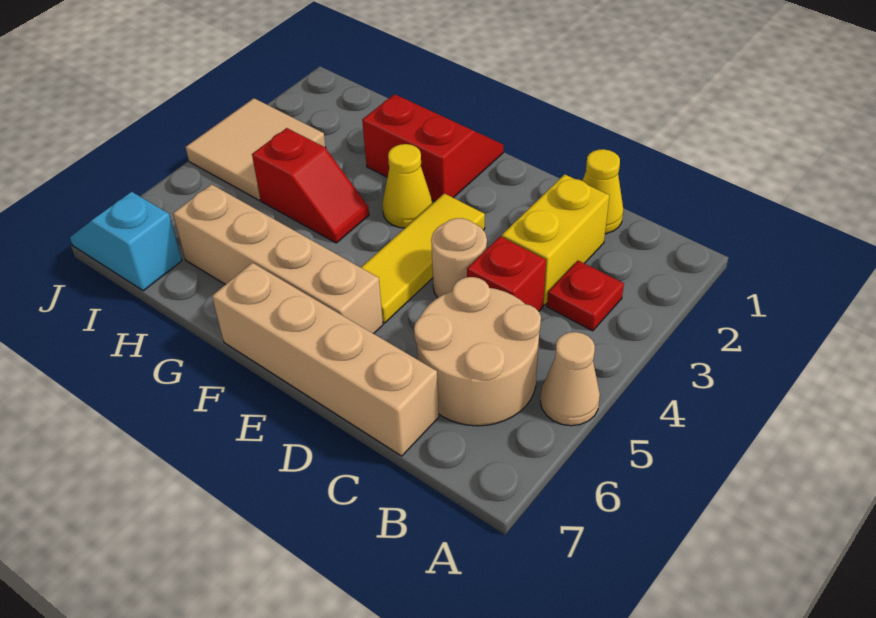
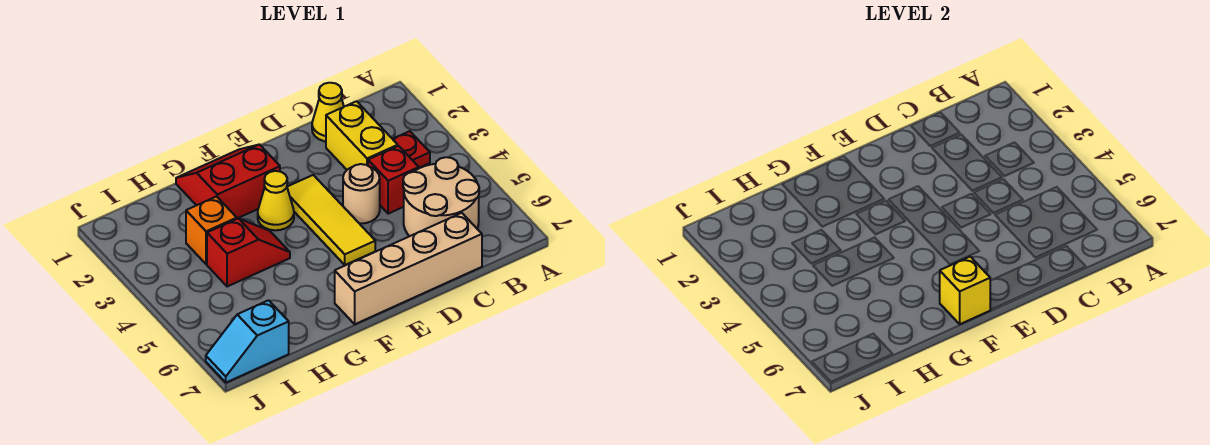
tan cone A5 level 1 -> none
tan brick E6:H6 level 1 -> none
none -> yellow brick F7 level 2
none -> orange brick H3 level 1
tan tile I3:J4 level 1 -> none

